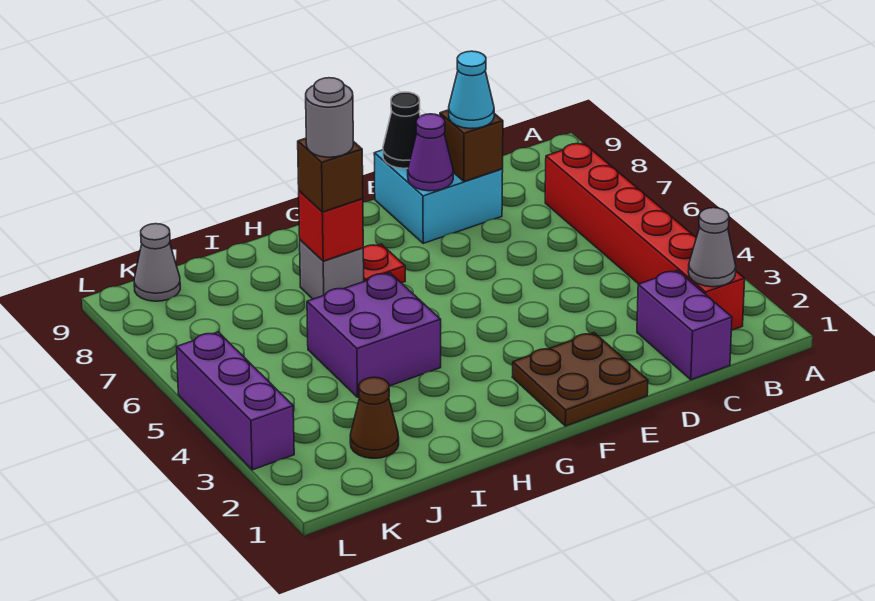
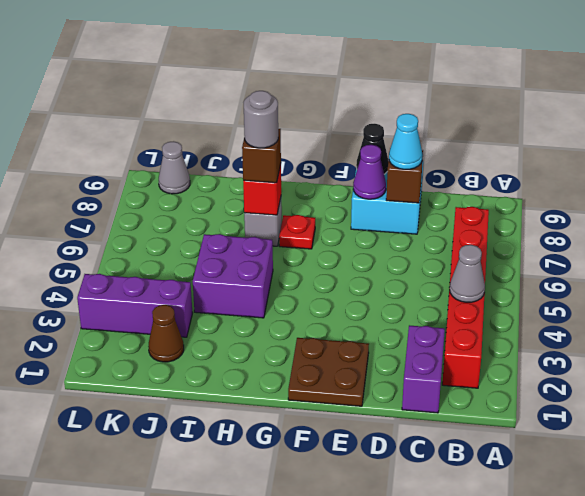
grey cone B2 level 2 -> grey cone B4 level 2
purple brick L3:L5 level 1 -> purple brick J3:L3 level 1

